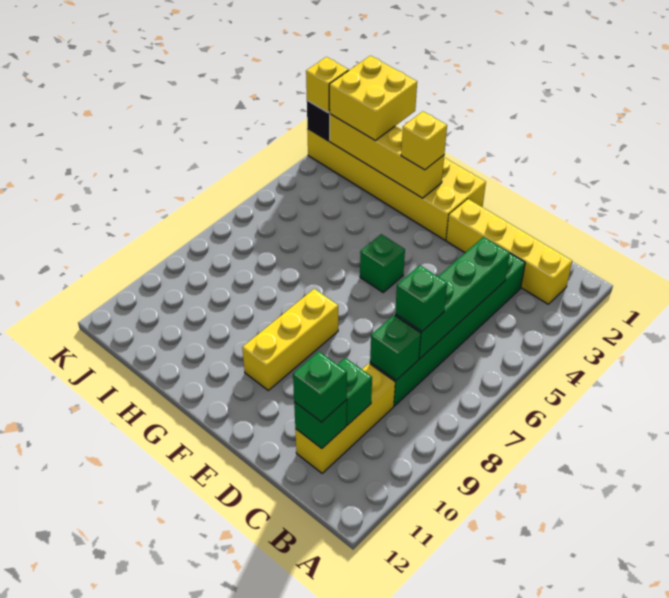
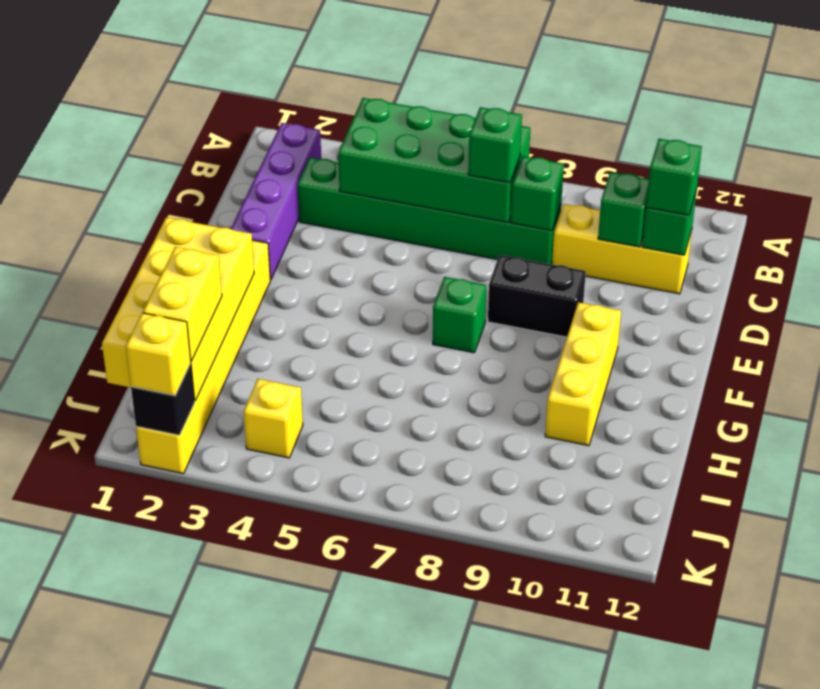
yellow brick B2:E2 level 1 -> purple brick B2:E2 level 1
green brick C4:C7 level 2 -> green brick B4:C7 level 2
none -> black brick E8:E9 level 1
yellow brick F1:K2 level 1 -> yellow brick F2:K2 level 1
green brick F5 level 1 -> green brick F7 level 1
yellow brick F8:F10 level 1 -> yellow brick F10:H10 level 1
yellow brick G2:J2 level 2 -> yellow brick G1:J2 level 2
yellow brick G2 level 3 -> yellow brick J4 level 1
yellow brick I1:J2 level 3 -> yellow brick I2:J2 level 3

